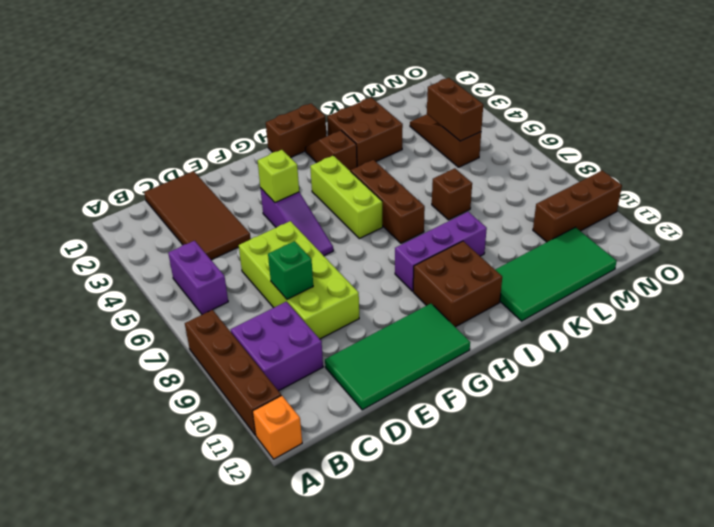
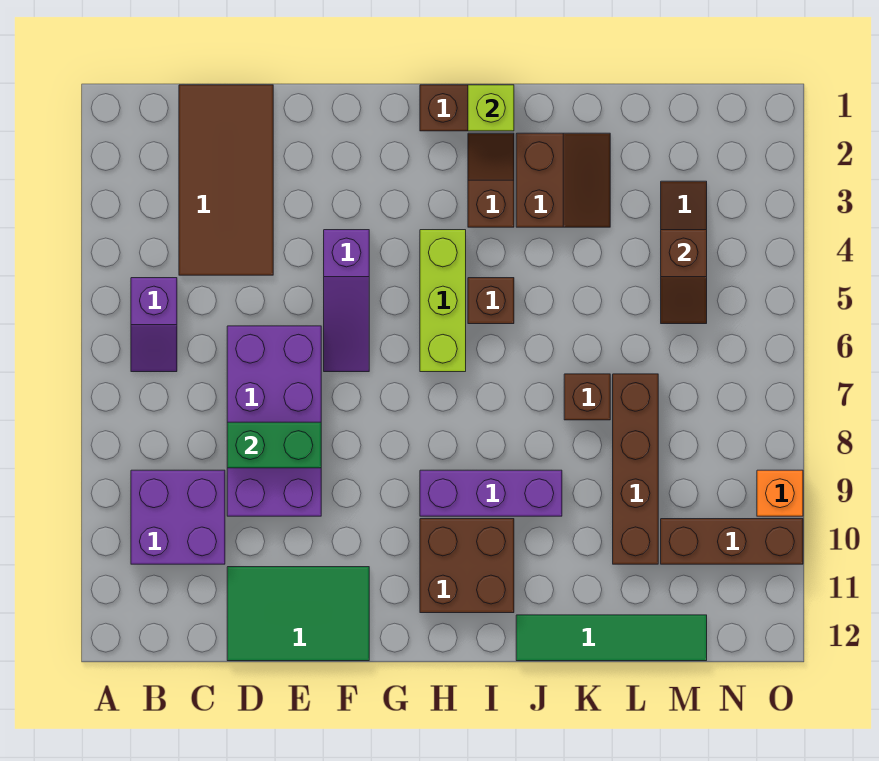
brown brick A8:A11 level 1 -> brown brick L7:L10 level 1
orange brick A12 level 1 -> orange brick O9 level 1
purple brick B5:B6 level 1 -> purple slope B5:B6 level 1 top 5
lime brick D6:E9 level 1 -> purple brick D6:E9 level 1
green brick D8 level 2 -> green brick D8:E8 level 2
green tile D11:G12 level 1 -> green tile D11:F12 level 1
lime brick F4 level 2 -> lime brick I1 level 2
brown brick I5:I7 level 1 -> brown brick I5 level 1
brown brick J2:K3 level 1 -> brown slope J2:K3 level 1 top J
green tile J11:M12 level 1 -> green tile J12:M12 level 1
brown brick M4:M5 level 2 -> brown slope M4:M5 level 2 top 4

